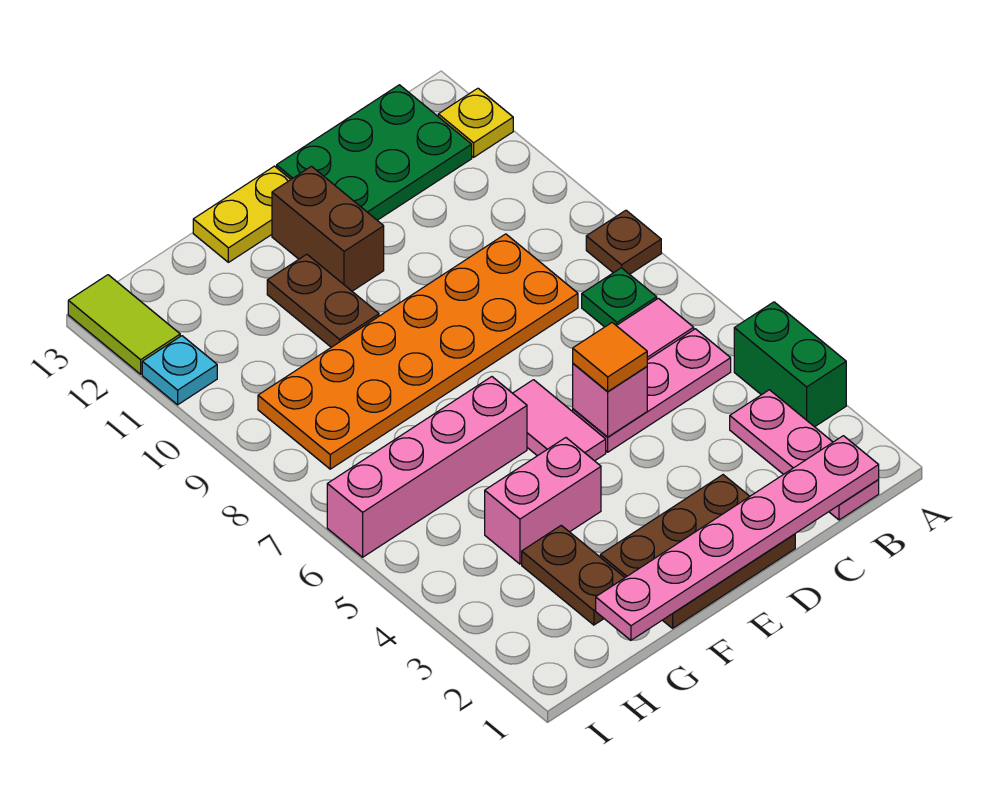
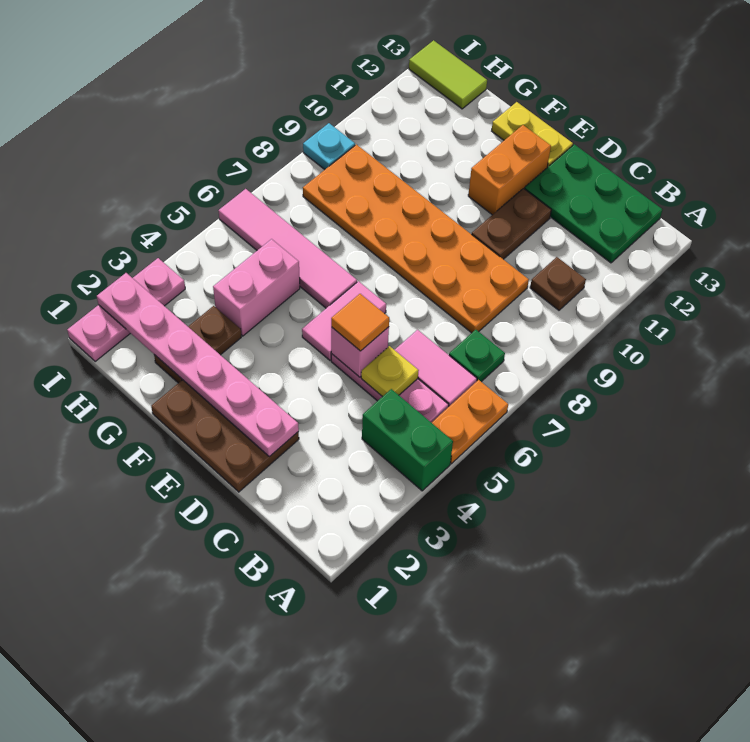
green brick A3:A4 level 1 -> green brick A4:B4 level 1
none -> orange plate A5:A6 level 1
brown plate A8 level 1 -> brown plate B10 level 1
yellow plate A12 level 1 -> yellow plate C5 level 2
pink plate B1:B3 level 1 -> pink plate I1:I3 level 1
pink plate B1:G1 level 2 -> pink plate D2:I2 level 2
brown brick E11:E12 level 1 -> orange brick E11:E12 level 1
pink brick F4:G4 level 1 -> pink brick G4:G5 level 1
pink brick F6:I6 level 1 -> pink tile F6:I6 level 1
brown plate F10:F11 level 1 -> brown plate D10:D11 level 1
cyan plate I11 level 1 -> cyan plate I9 level 1
lime tile I12:I13 level 1 -> lime tile H13:I13 level 1

